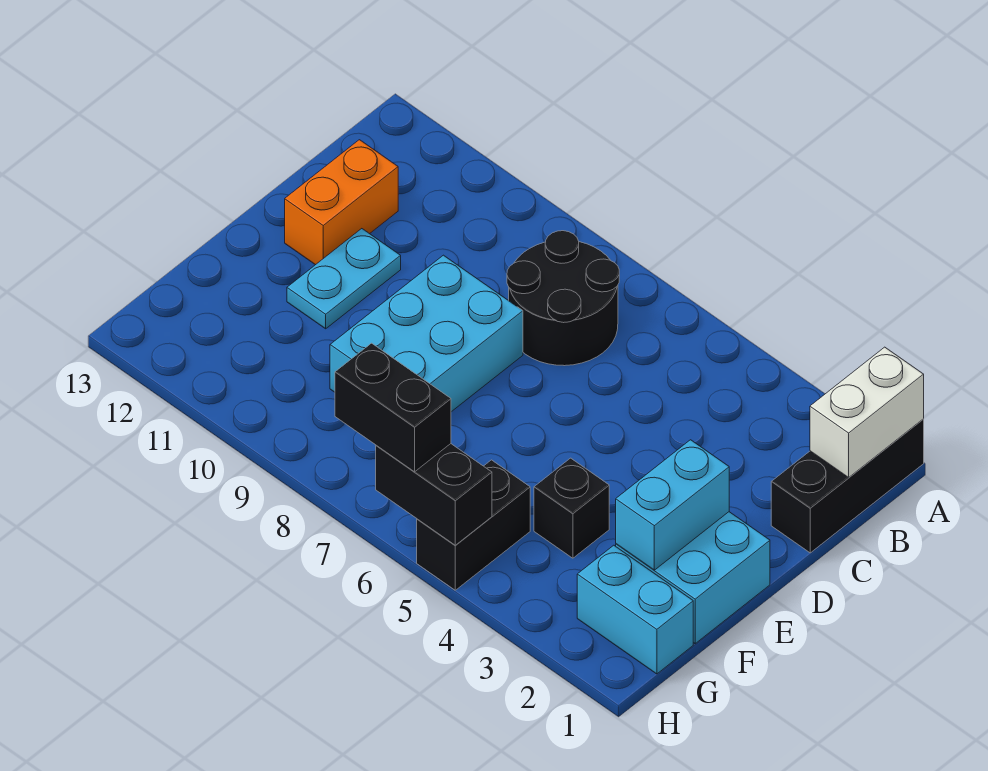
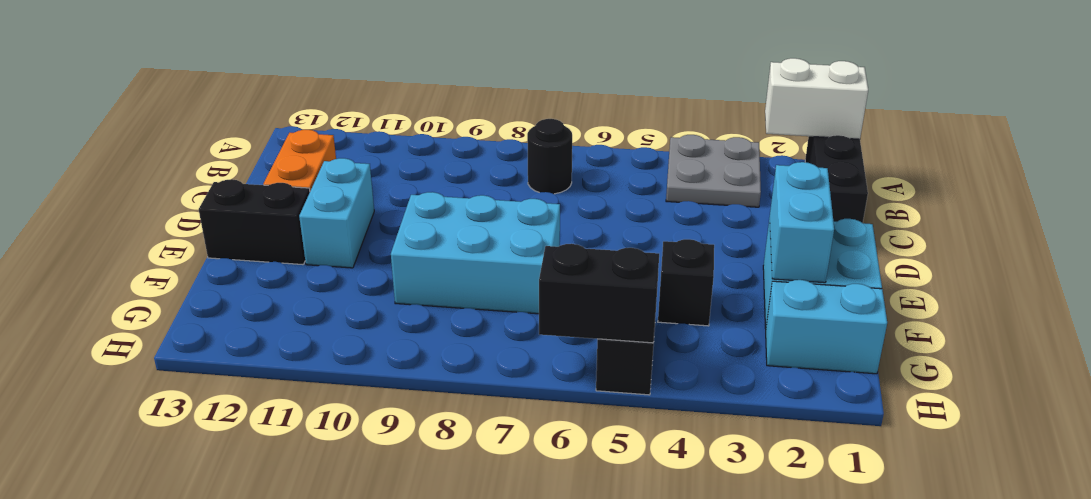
white brick A1:B1 level 2 -> white brick A1:A2 level 2
none -> grey plate A3:B4 level 1
black round brick B7:C8 level 1 -> black round brick B7 level 1
cyan brick D8:F9 level 1 -> cyan brick E7:F9 level 1
cyan plate D11:E11 level 1 -> cyan brick D11:E11 level 1
black brick H6:H7 level 3 -> black brick E12:E13 level 1

